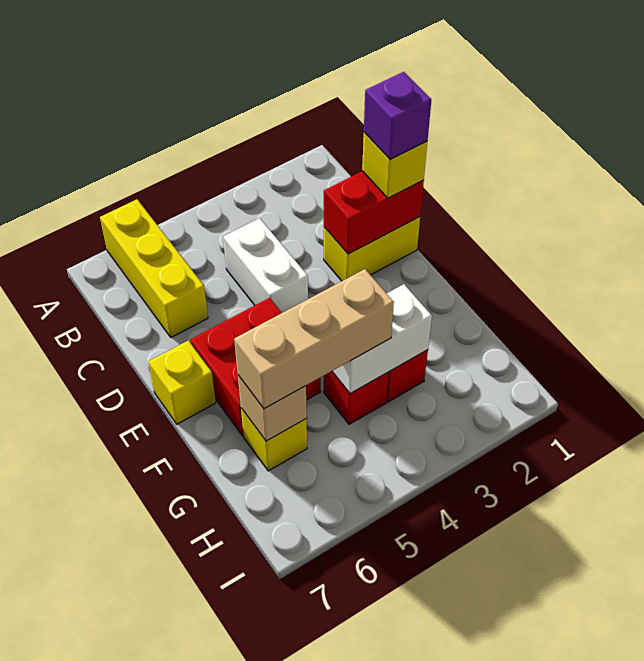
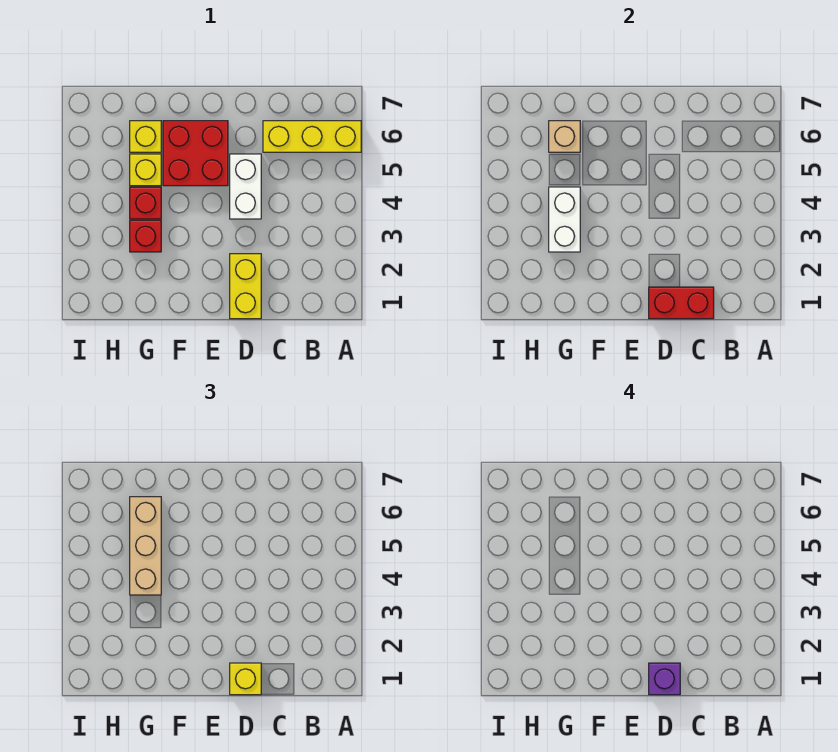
white brick C4:D4 level 1 -> white brick D4:D5 level 1
red brick D1:D2 level 2 -> red brick C1:D1 level 2
yellow brick E7 level 1 -> yellow brick G5 level 1

